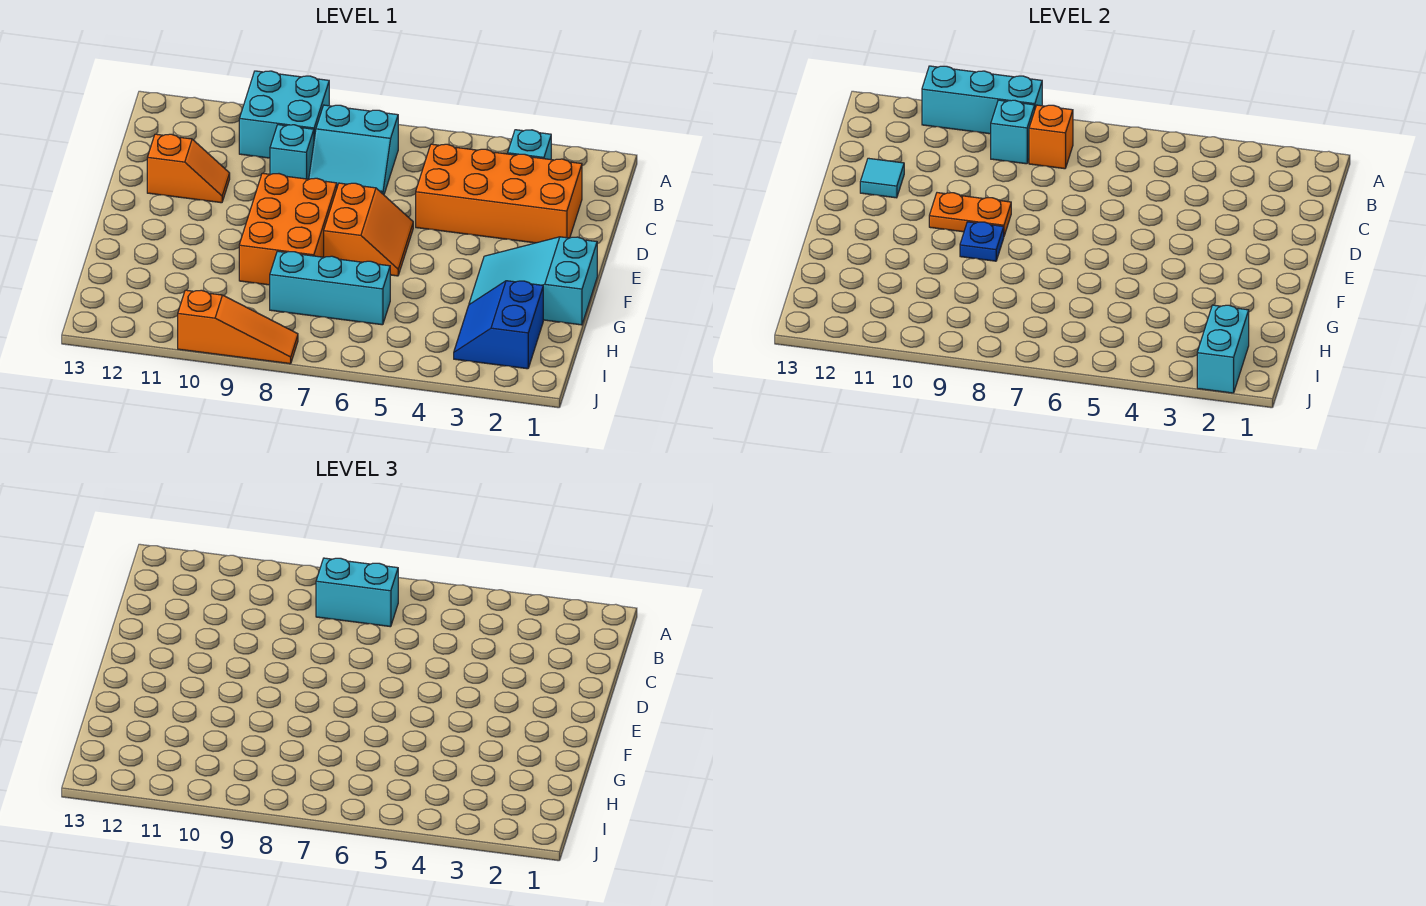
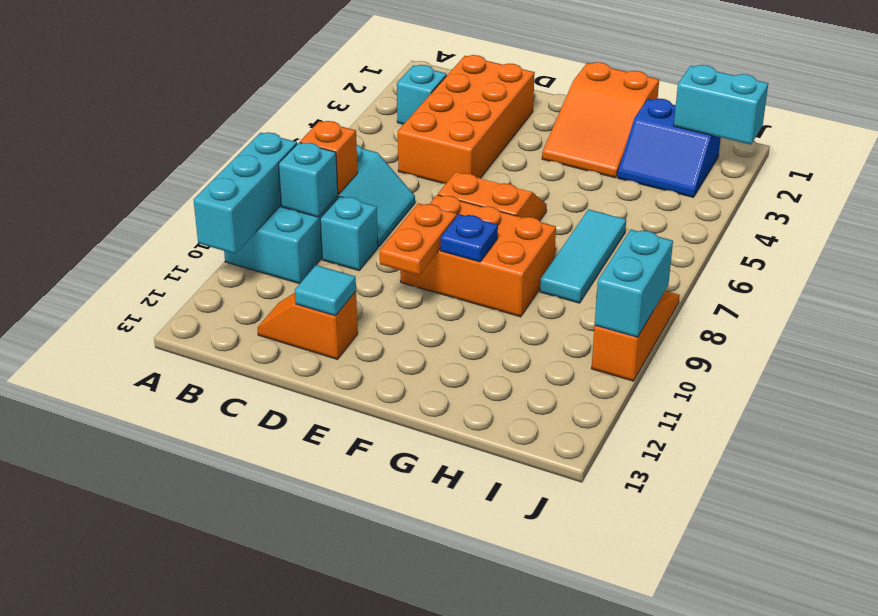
cyan brick B7:B8 level 3 -> cyan brick J9:J10 level 2
orange slope D11:D12 level 1 top 12 -> orange slope C12:D12 level 1 top D
cyan slope F1:G3 level 1 top 1 -> orange slope F1:G3 level 1 top 1
cyan brick H6:H8 level 1 -> cyan tile H6:H8 level 1

